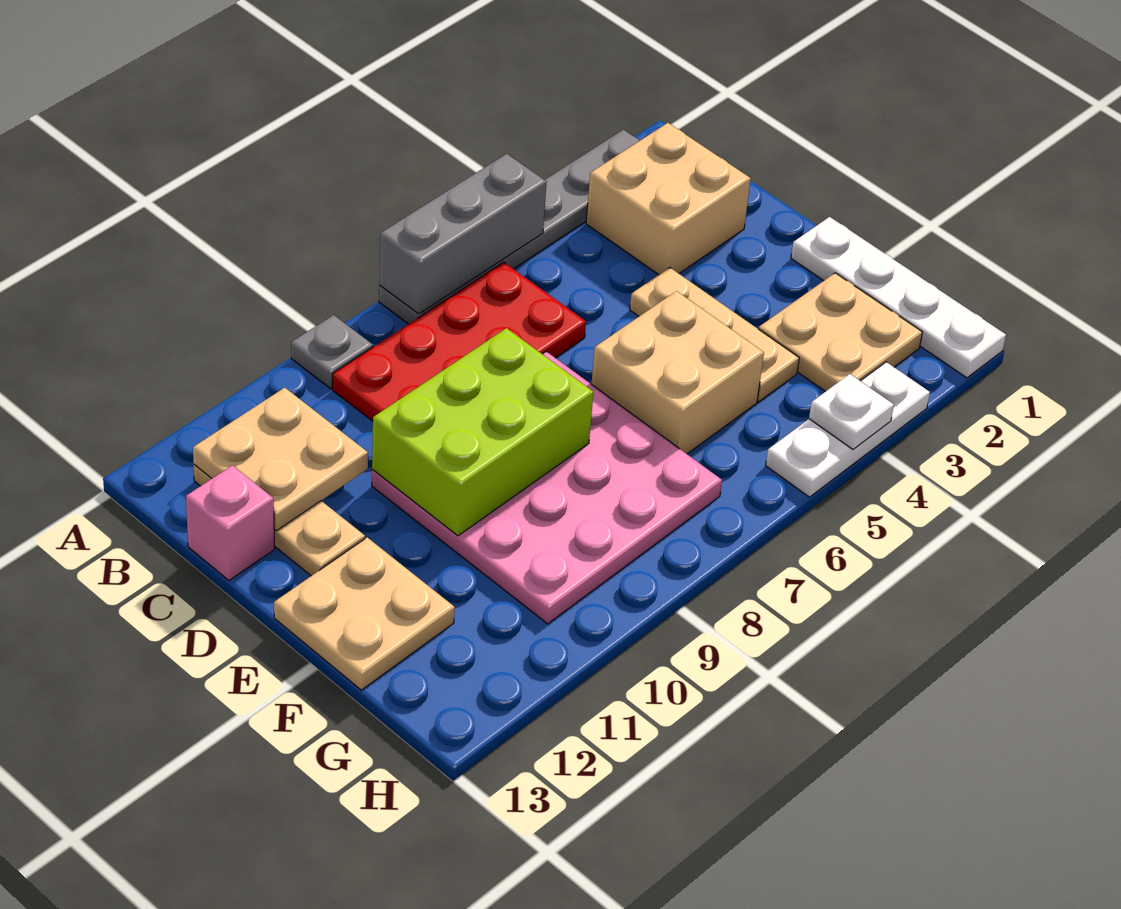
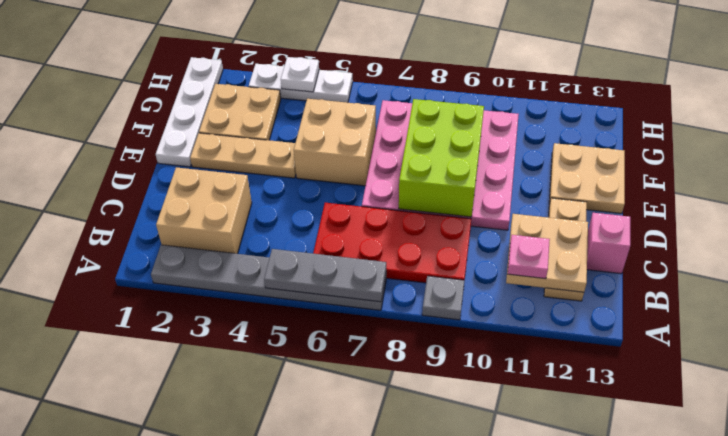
grey brick A5:A7 level 2 -> grey plate A5:A7 level 2
none -> pink plate B11 level 3
tan plate D4:F4 level 1 -> tan plate E2:E4 level 1
lime brick D8:E10 level 2 -> lime brick D8:F9 level 2

